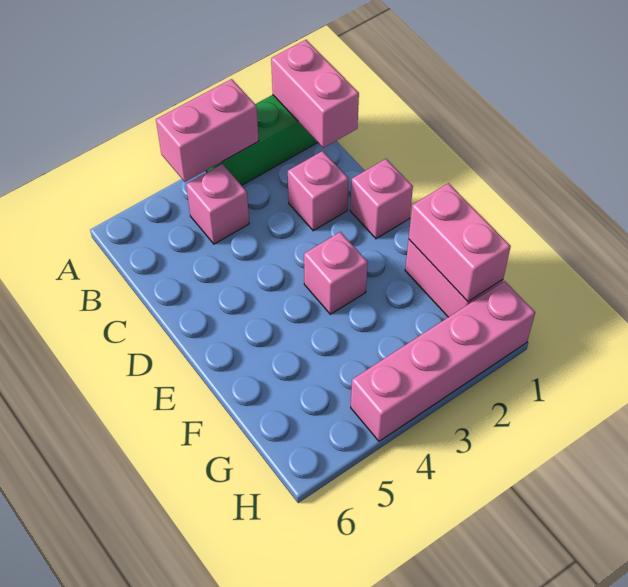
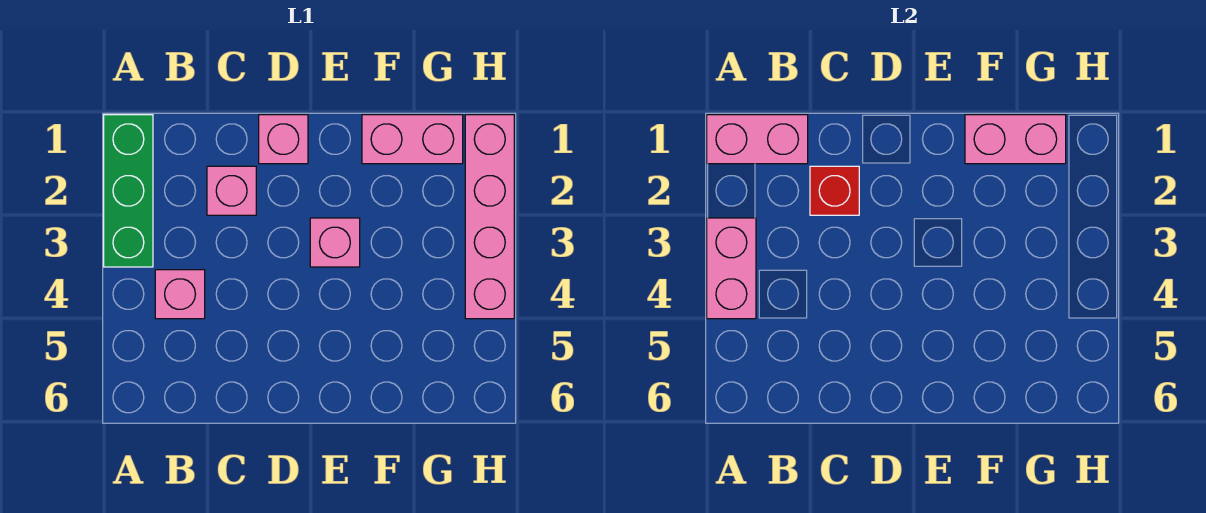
none -> red brick C2 level 2

